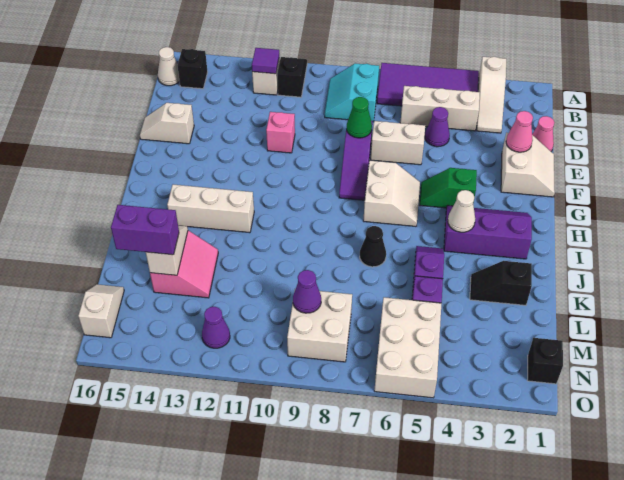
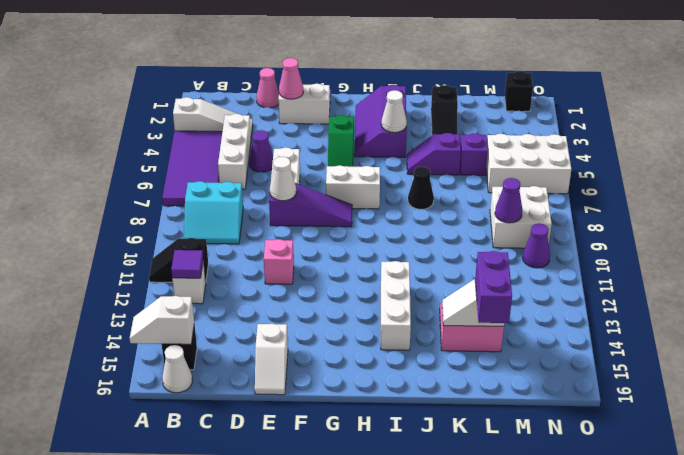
green cone E8 level 2 -> white cone E8 level 2
white slope M16:N16 level 1 top N -> white slope A15:B15 level 2 top B
purple cone N12 level 1 -> purple cone N10 level 1

